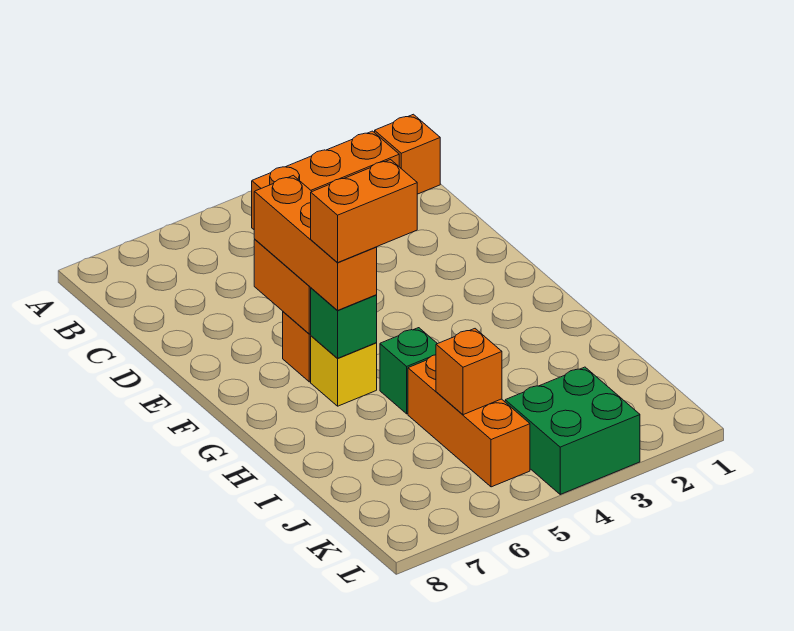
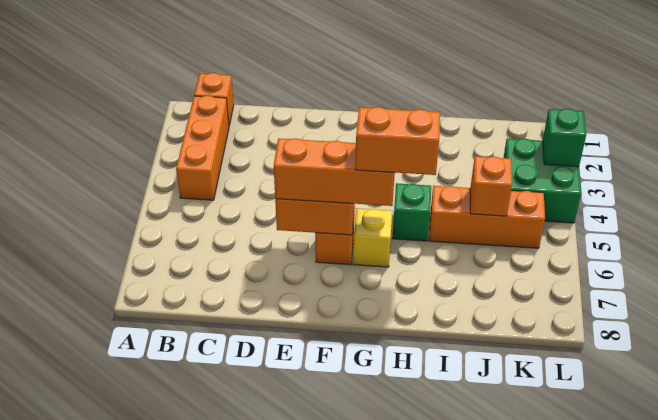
orange brick G5:G6 level 4 -> orange brick G6:H6 level 4
green brick G6 level 2 -> green brick L3 level 2

